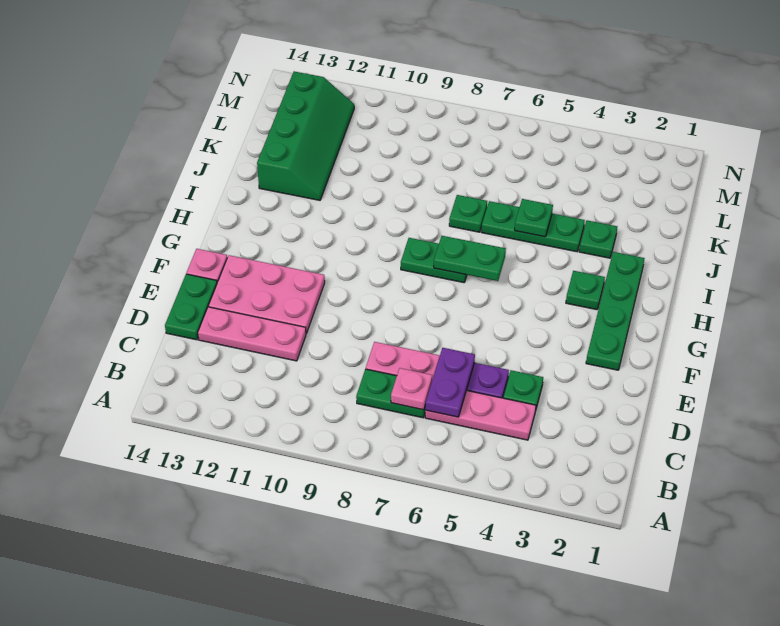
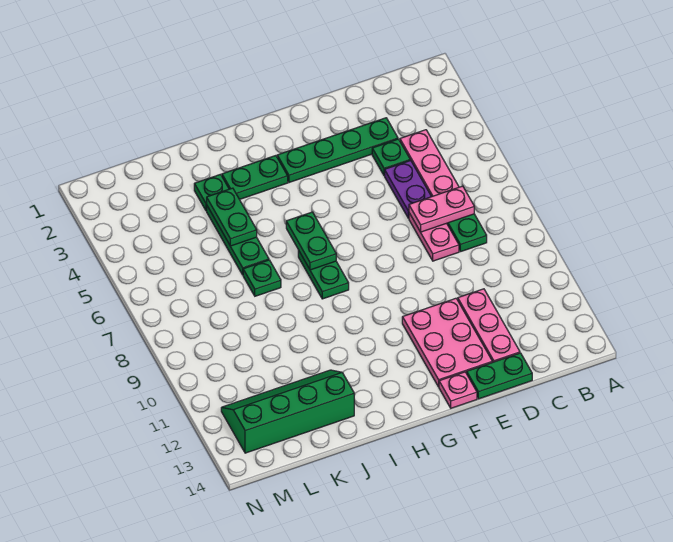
purple plate C6:D6 level 2 -> none
pink plate C7 level 2 -> pink plate C7:D7 level 2
green plate F2:I2 level 1 -> green plate D3:G3 level 1
green plate H3 level 1 -> green plate H3:I3 level 1
green plate J5 level 2 -> green plate J4:J5 level 2

